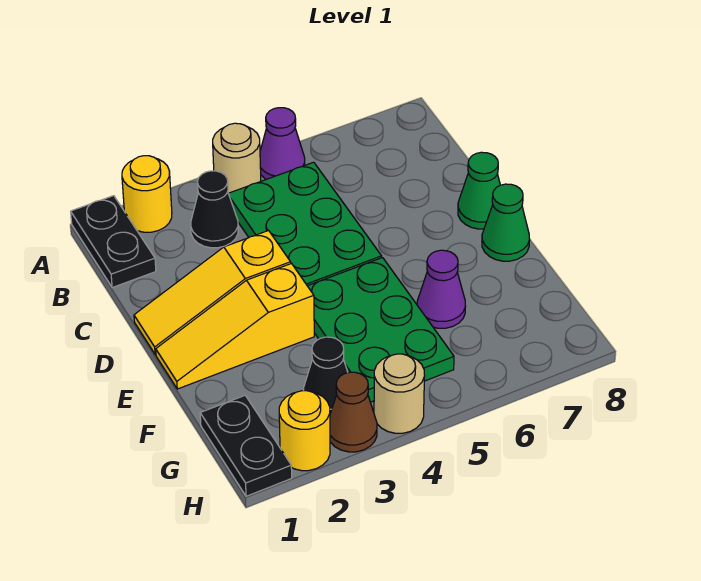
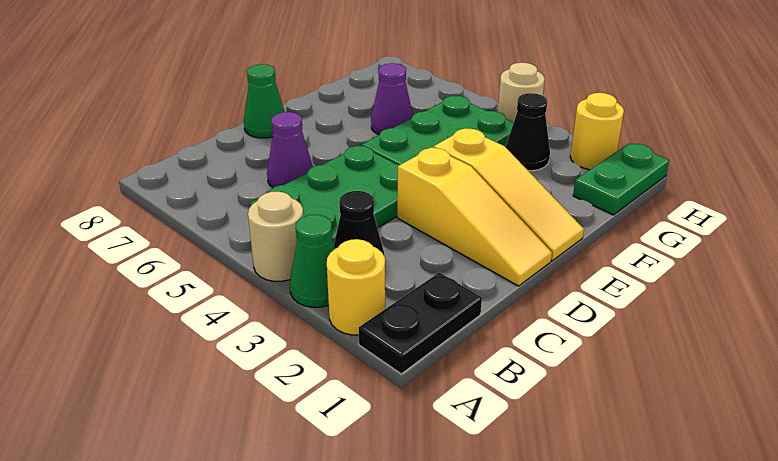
purple cone A5 level 1 -> purple cone C6 level 1
green cone E8 level 1 -> green cone A3 level 1
black plate G1:H1 level 1 -> green plate G1:H1 level 1
brown cone H3 level 1 -> none

